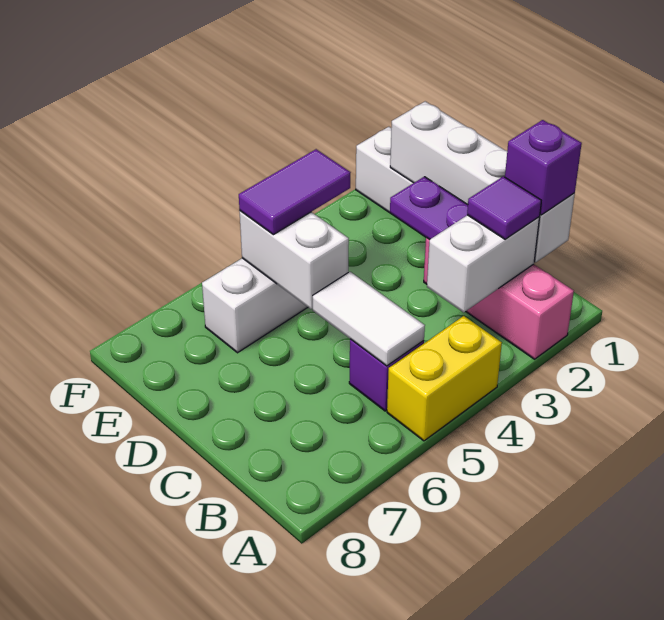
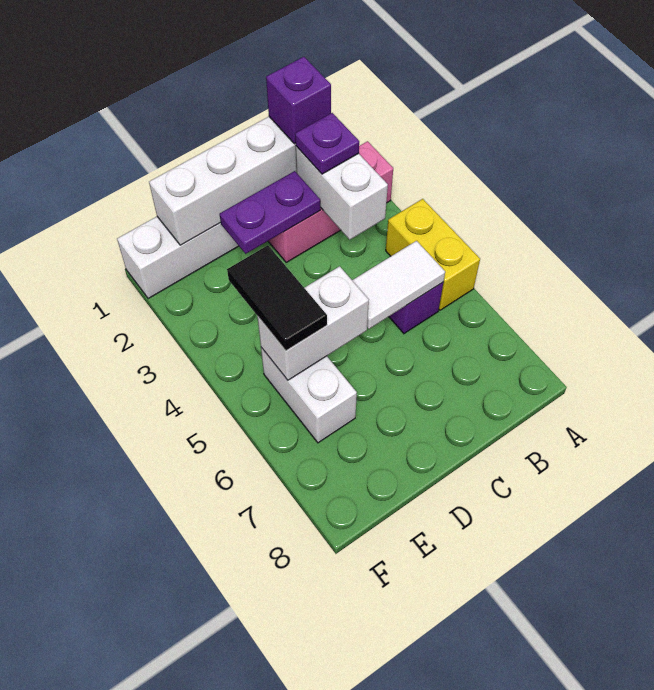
purple tile B2 level 3 -> purple plate B2 level 3
purple tile E4:E5 level 3 -> black tile E4:E5 level 3

